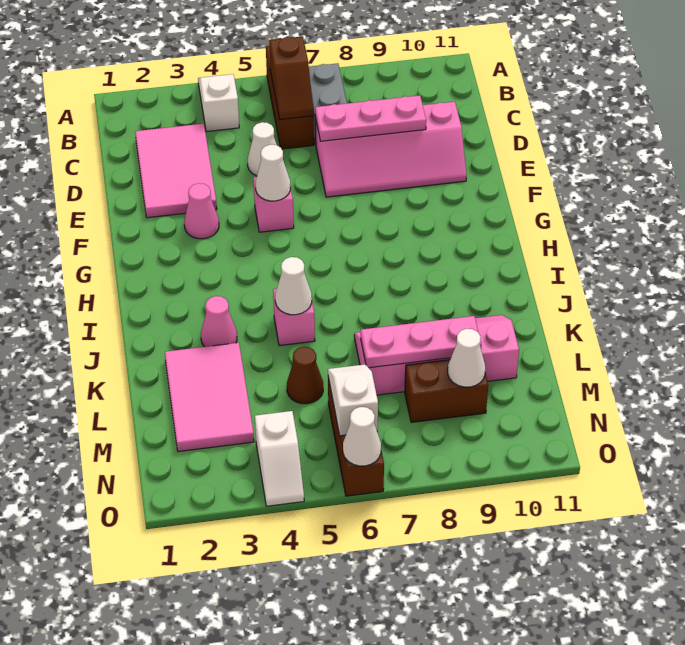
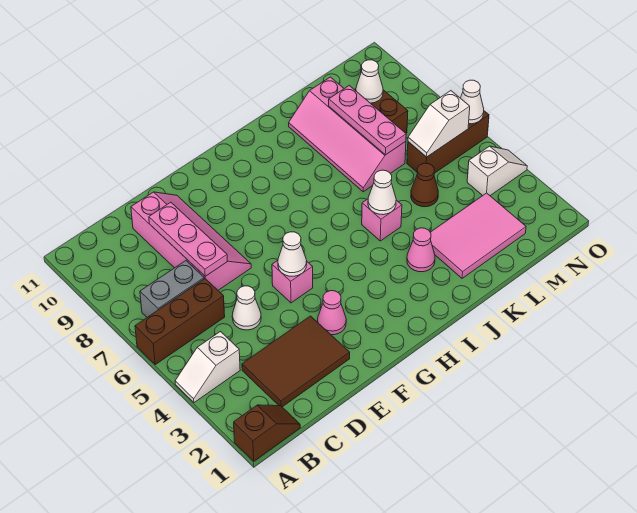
brown slope B6:C6 level 2 top B -> brown slope A1:B1 level 1 top A
pink tile C2:E3 level 1 -> brown tile C2:E3 level 1

